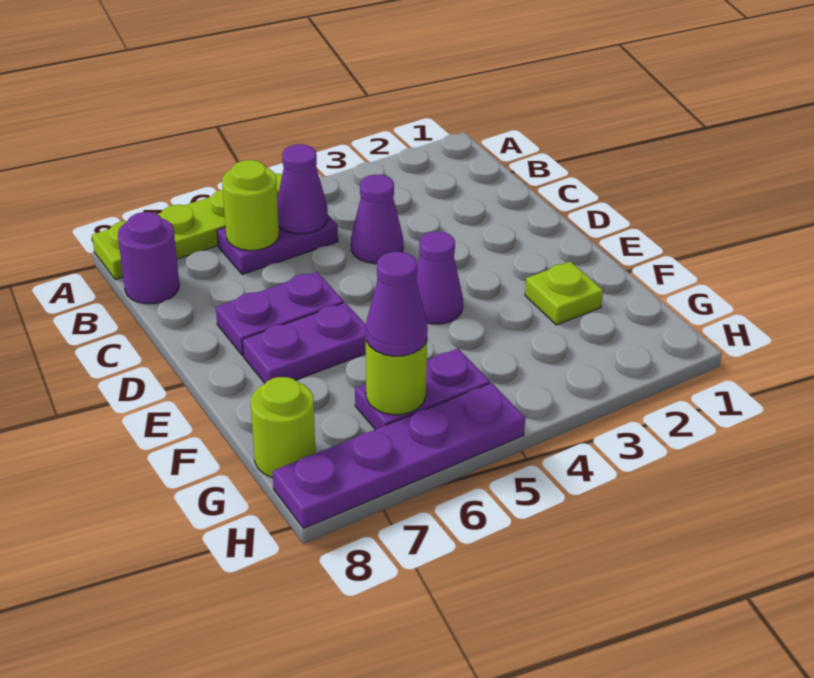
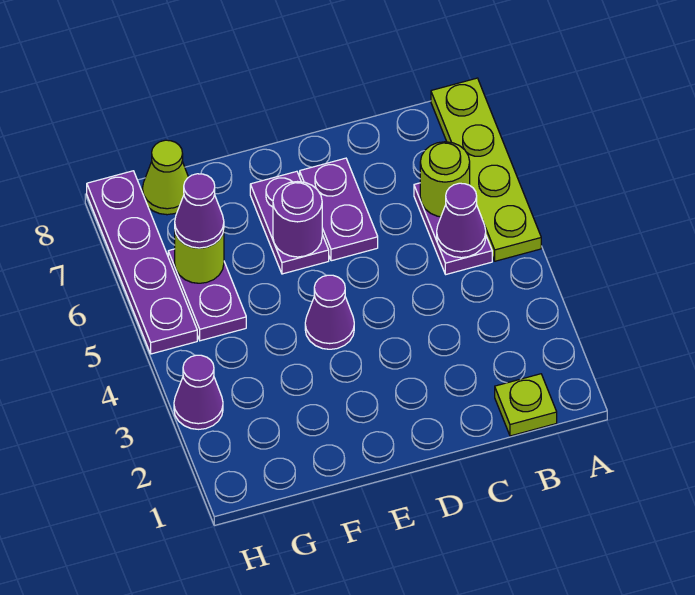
purple round brick B8 level 1 -> purple round brick E6 level 2
purple cone C4 level 1 -> purple cone H3 level 1
lime plate F2 level 1 -> lime plate B1 level 1
lime round brick G8 level 1 -> lime cone G8 level 1

